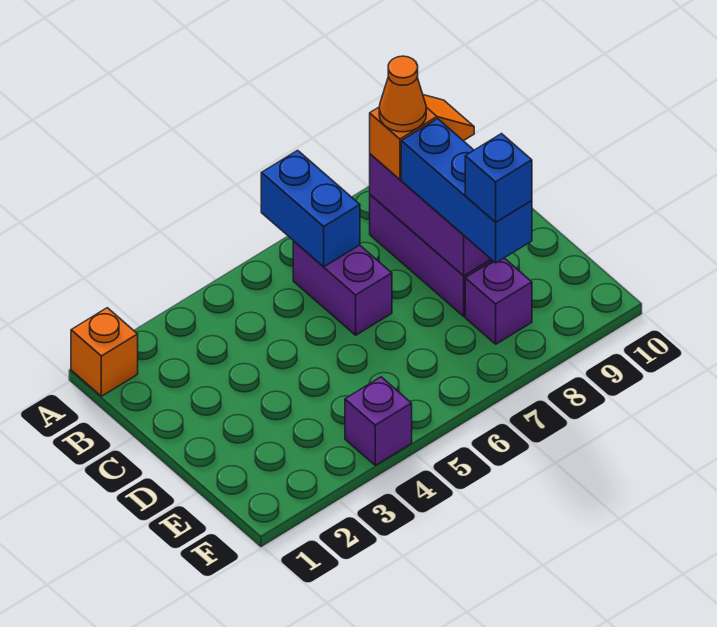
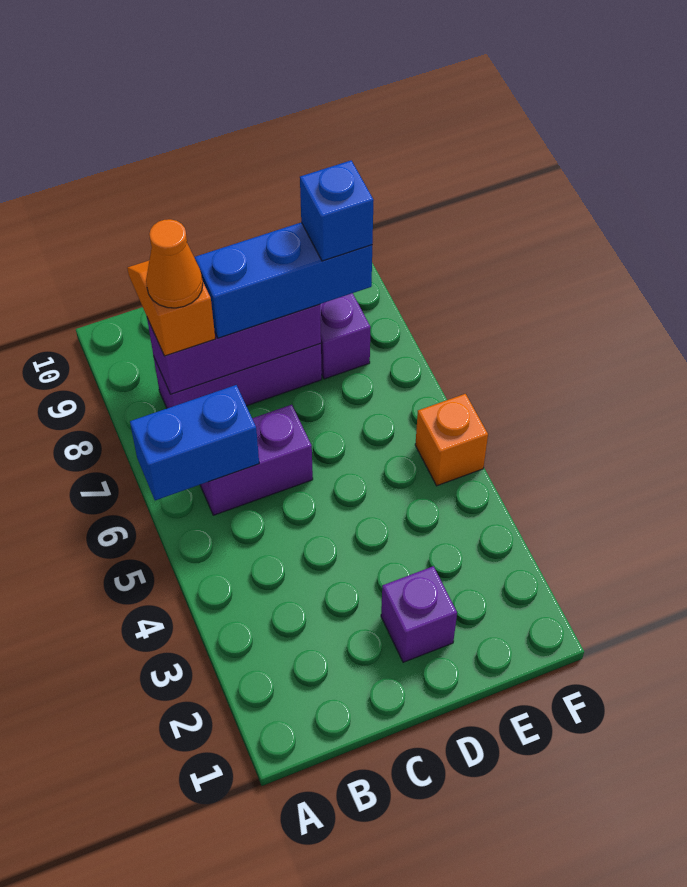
orange brick A1 level 1 -> orange brick F5 level 1
purple brick F4 level 1 -> purple brick D2 level 1

